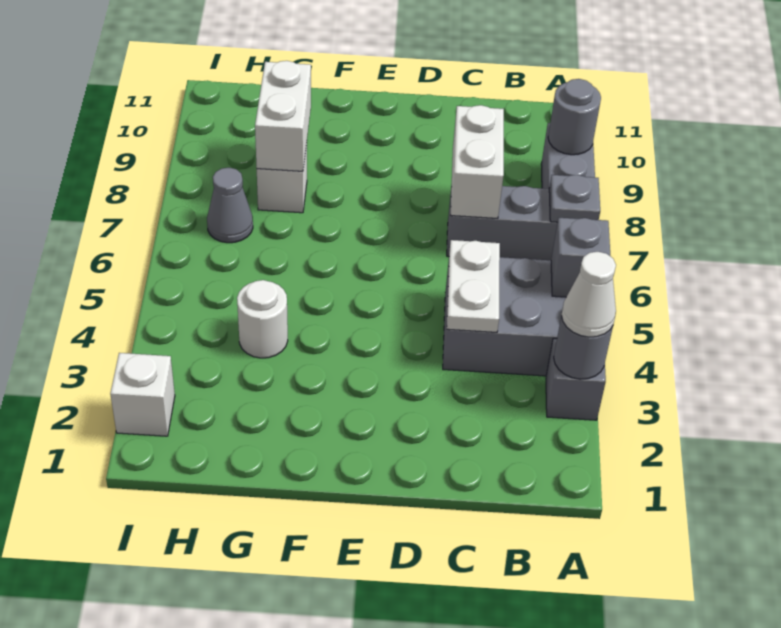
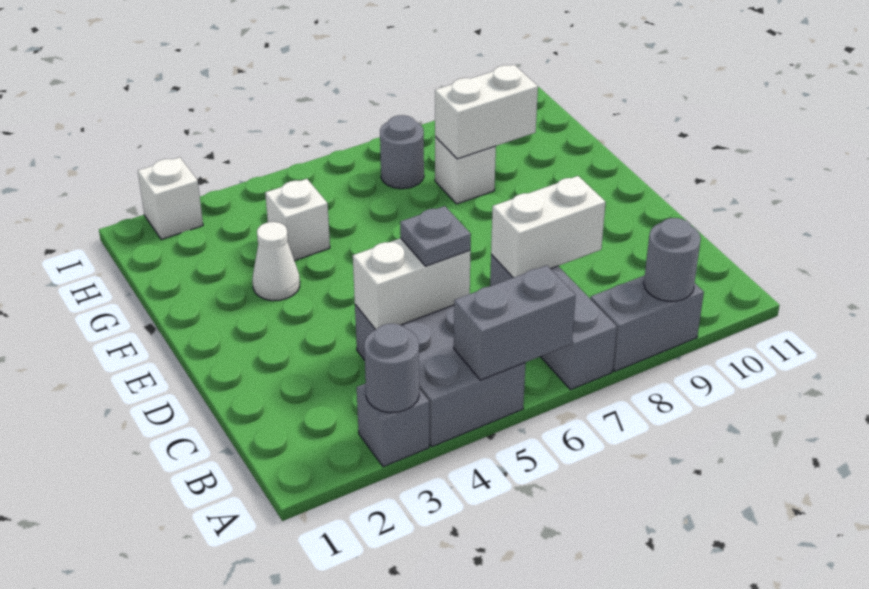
white cone A3 level 3 -> white cone F3 level 1
grey brick A5 level 2 -> grey brick A5:A6 level 2
grey plate A7 level 2 -> grey plate C5 level 3
white plate C4:C5 level 2 -> white brick C4:C5 level 2
white round brick G4 level 1 -> white brick G4 level 1
grey cone H7 level 1 -> grey round brick H7 level 1

